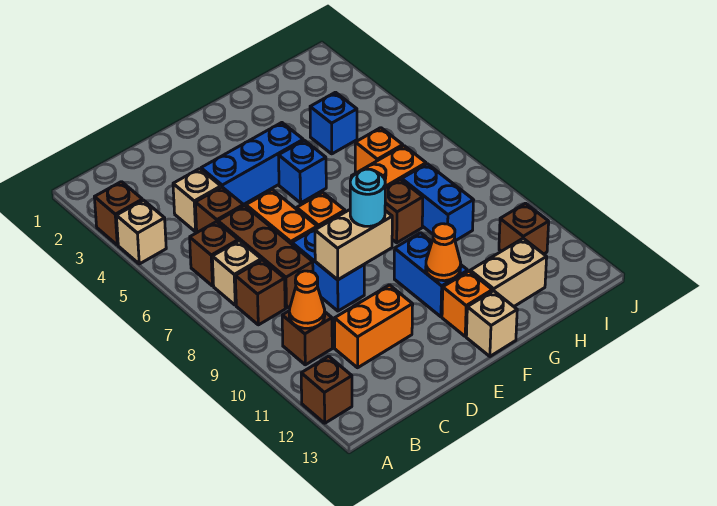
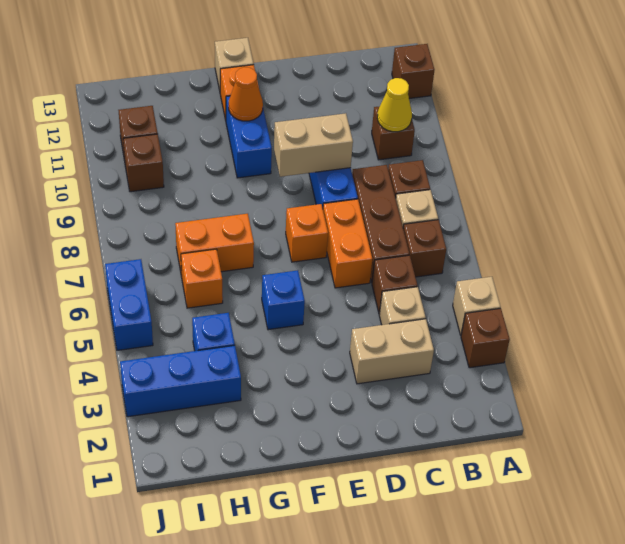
orange cone B10 level 2 -> yellow cone B10 level 2
orange brick C11:D11 level 1 -> none
blue brick D4:F4 level 1 -> blue brick H3:J3 level 1
cyan round brick E9 level 3 -> none
brown brick G8 level 1 -> brown brick I10 level 1
tan brick G12:H12 level 1 -> tan brick C3:D3 level 1
blue brick H8:H9 level 1 -> blue brick J5:J6 level 1

